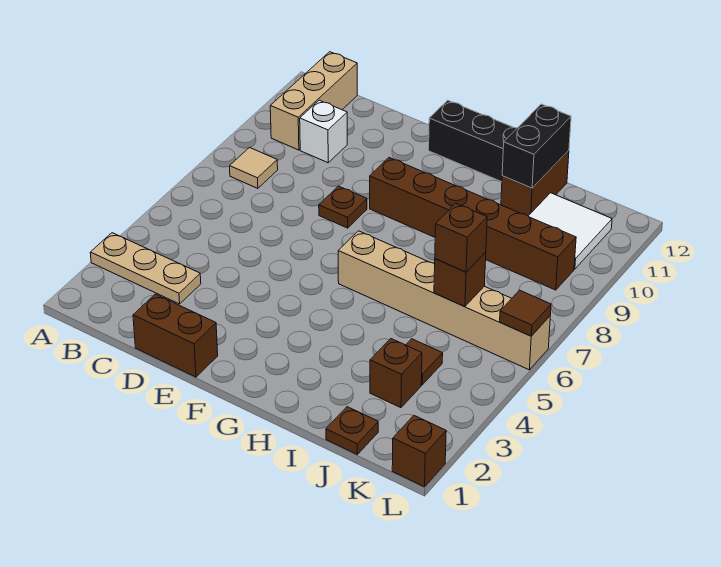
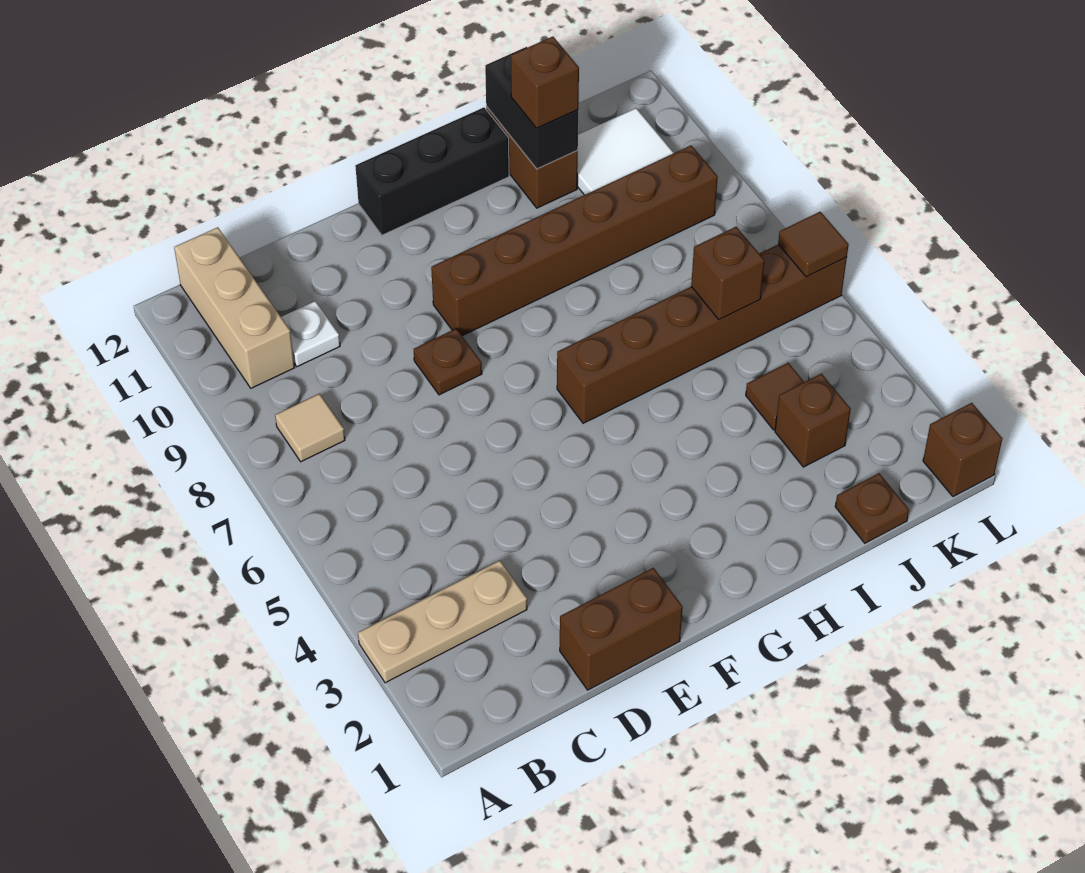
white brick C10 level 1 -> white plate C10 level 1
tan brick G6:L6 level 1 -> brown brick G6:L6 level 1
brown brick J6 level 3 -> brown brick I11 level 3

